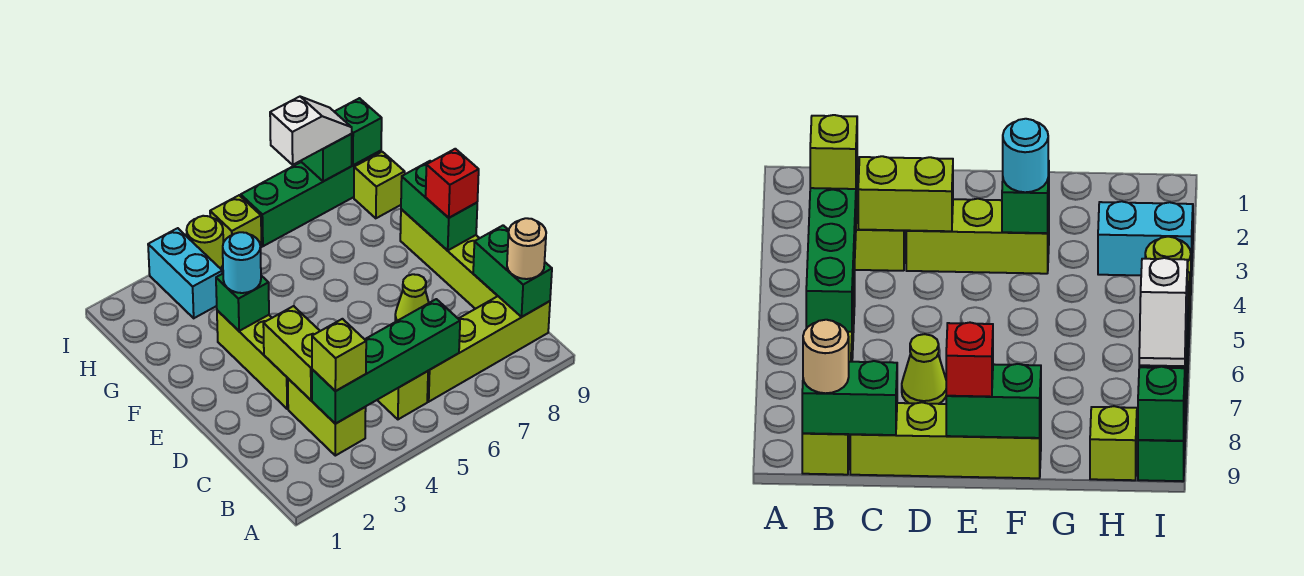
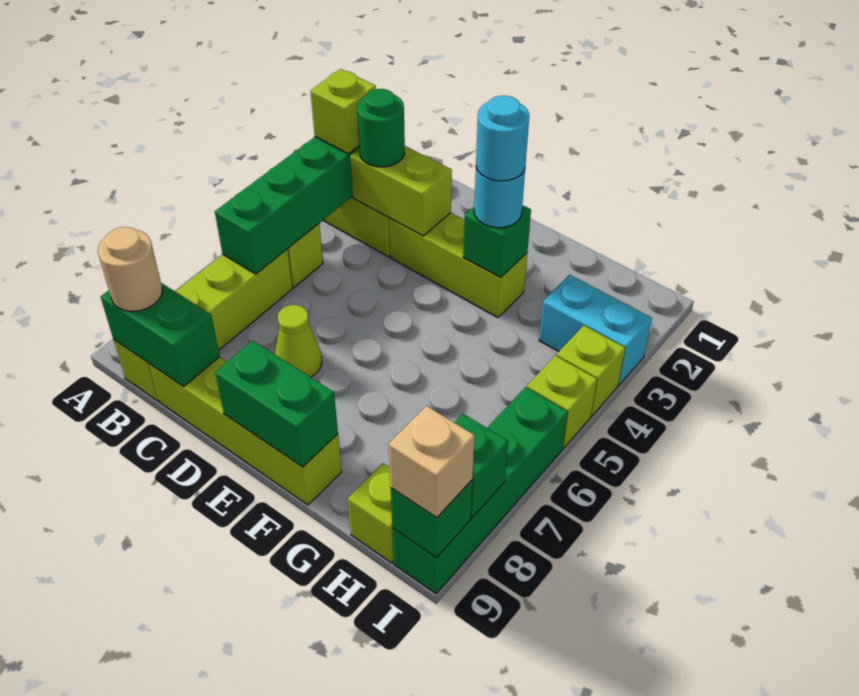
none -> green round brick C3 level 3
red brick E9 level 3 -> none
none -> cyan round brick F3 level 4
lime round brick I4 level 1 -> lime brick I4 level 1
white slope I7:I8 level 3 top 7 -> none
none -> tan brick I9 level 3

